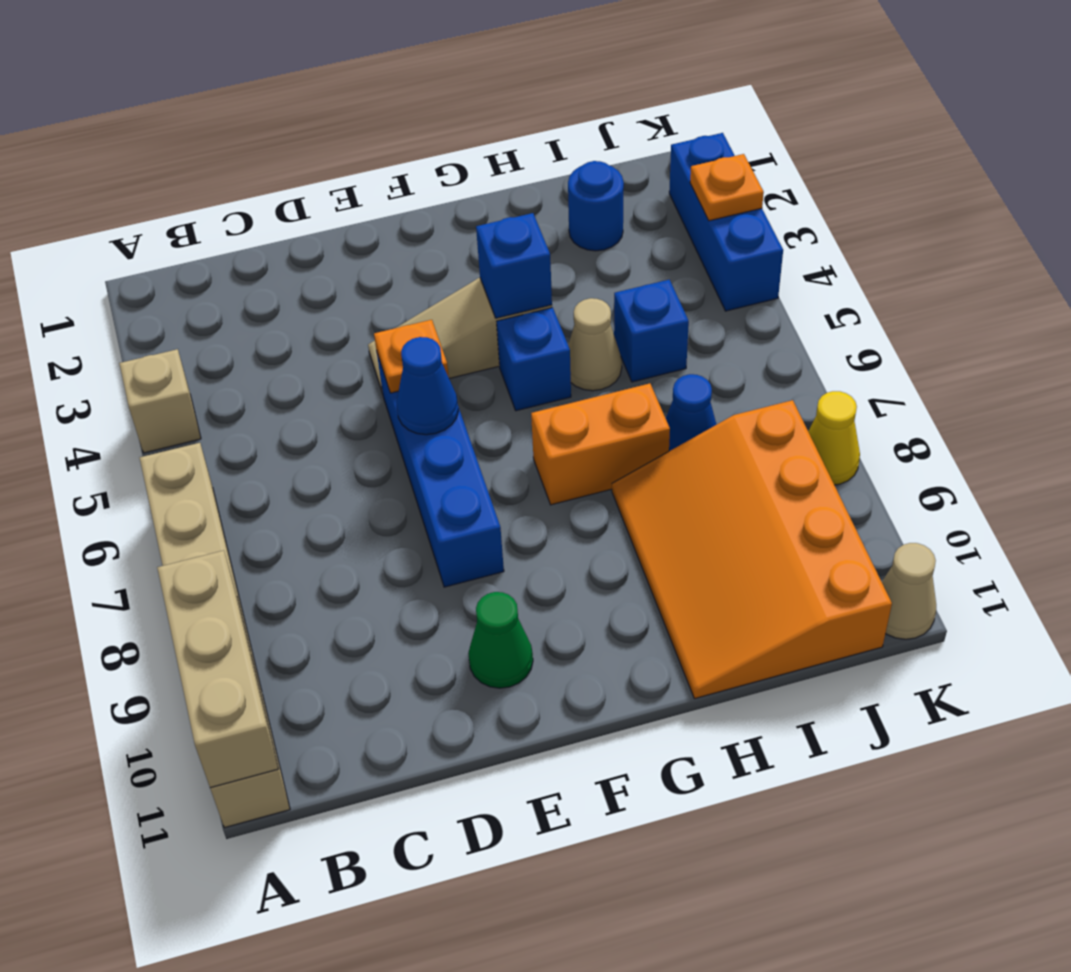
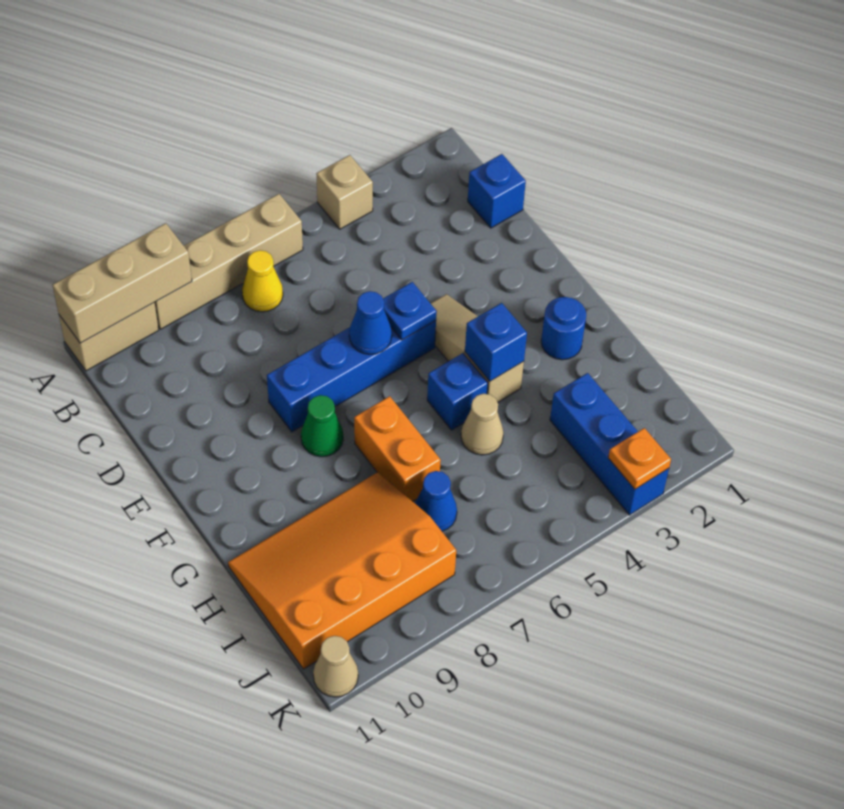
orange plate E5 level 2 -> blue plate E5 level 2
green cone E10 level 1 -> green cone F8 level 1
blue round brick I2 level 1 -> blue round brick G2 level 1
blue brick I5 level 1 -> blue brick C1 level 1
blue brick K2:K4 level 1 -> blue brick I3:K3 level 1
yellow cone K8 level 1 -> yellow cone B7 level 1

